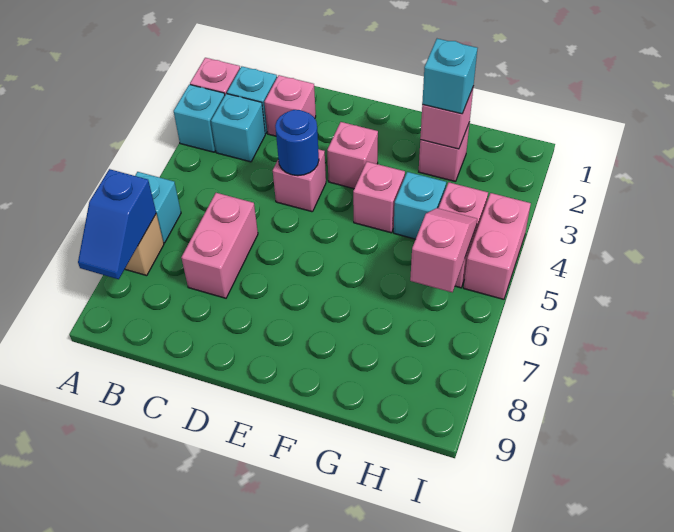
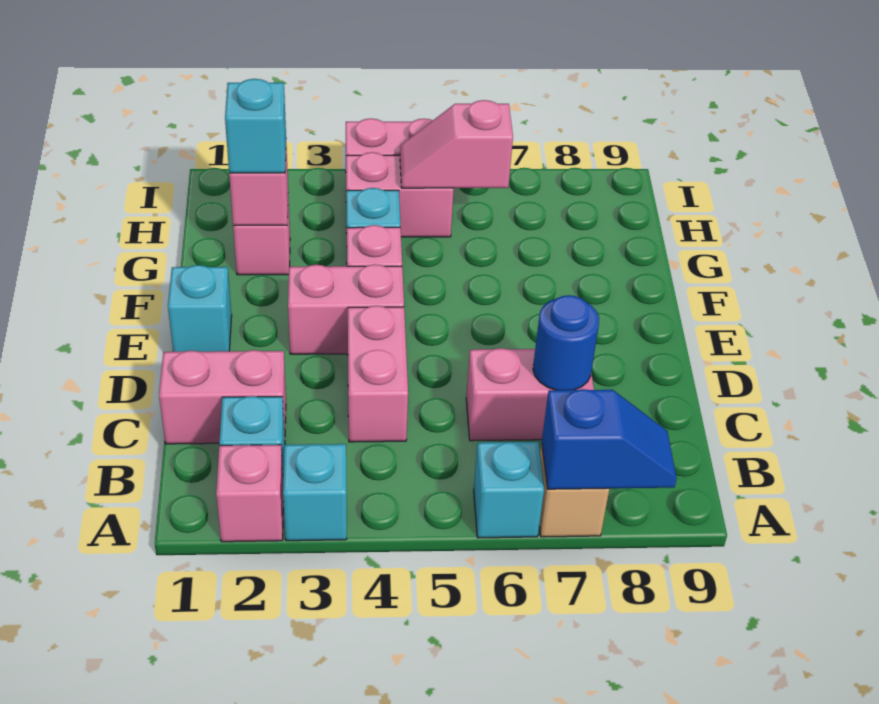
cyan brick B3 level 1 -> cyan brick E1 level 1
pink brick C2 level 1 -> pink brick C1:C2 level 1
pink brick D4 level 1 -> pink brick C4:D4 level 1
blue round brick D4 level 2 -> blue round brick C7 level 2
pink brick E3 level 1 -> pink brick E3:E4 level 1

